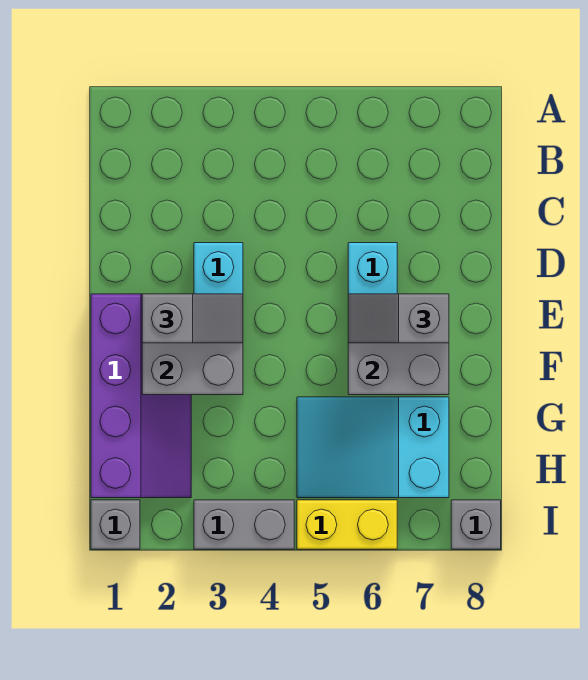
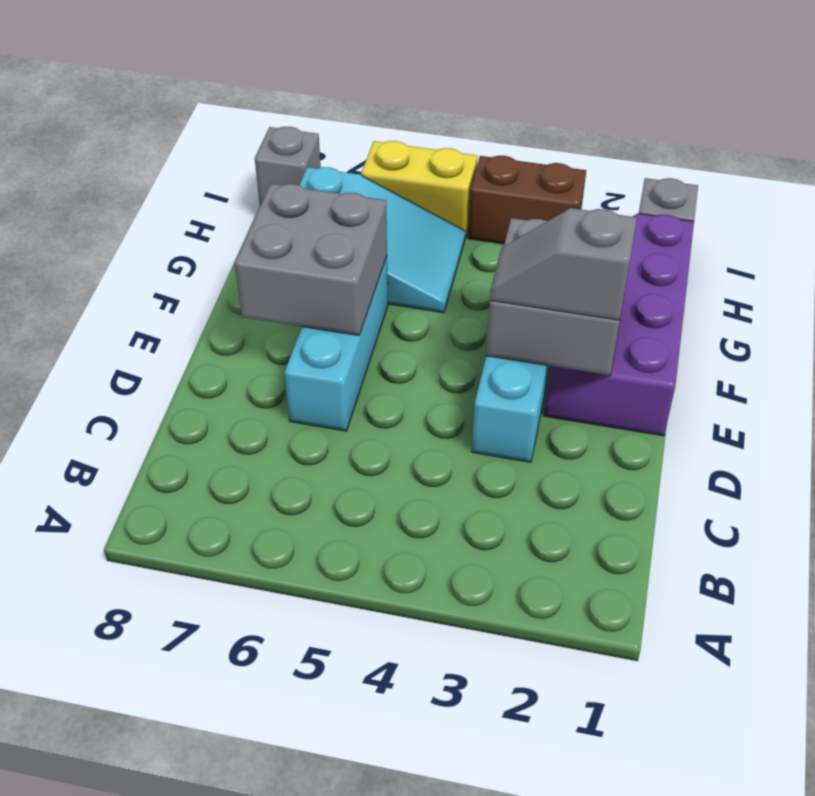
grey slope E6:E7 level 3 top 7 -> none
grey brick I3:I4 level 1 -> brown brick I3:I4 level 1

